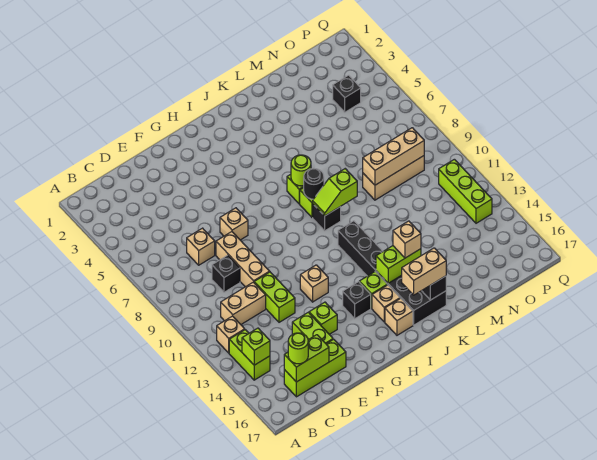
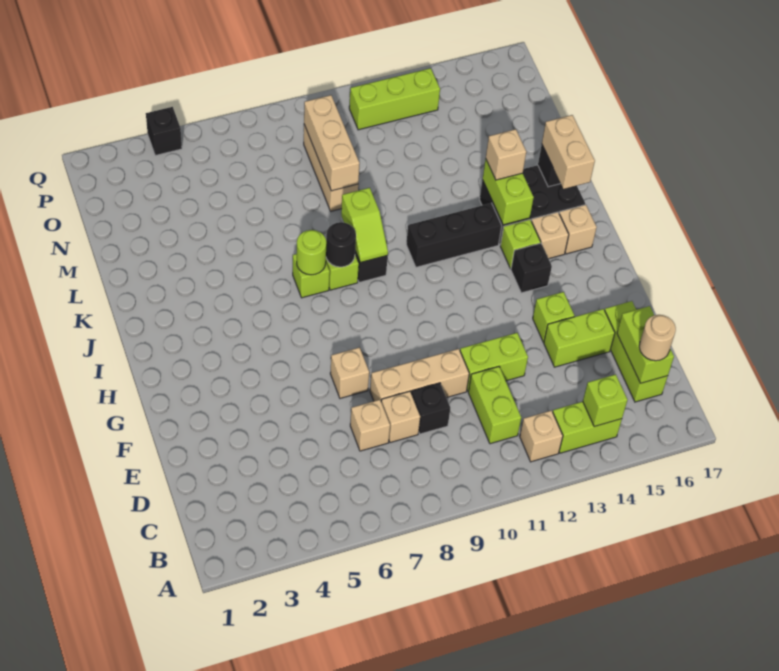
tan brick C11:D11 level 1 -> lime brick C11:D11 level 1
lime round brick C16 level 3 -> tan round brick C16 level 3
tan brick G12 level 1 -> tan brick D8 level 1
black brick O4 level 1 -> black brick Q4 level 1

